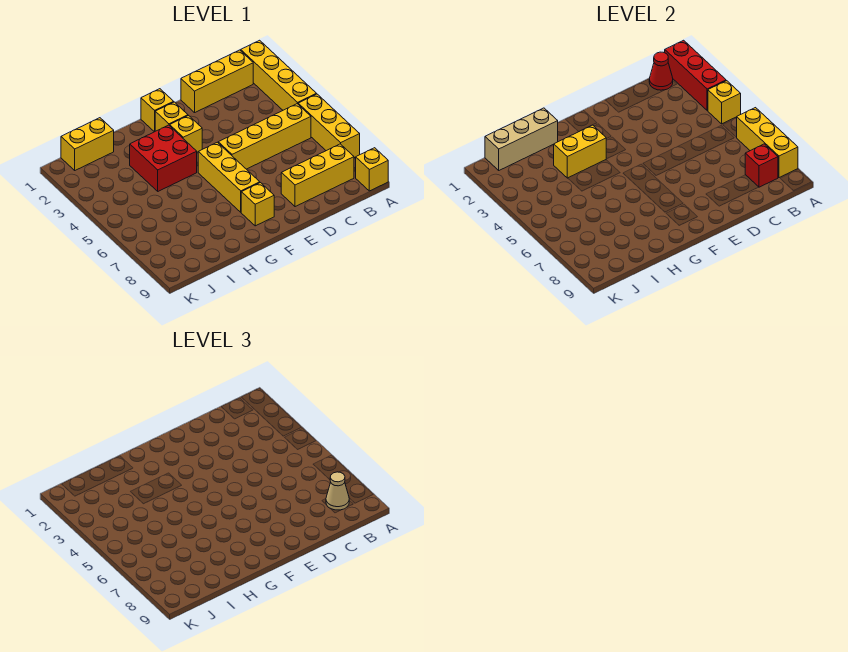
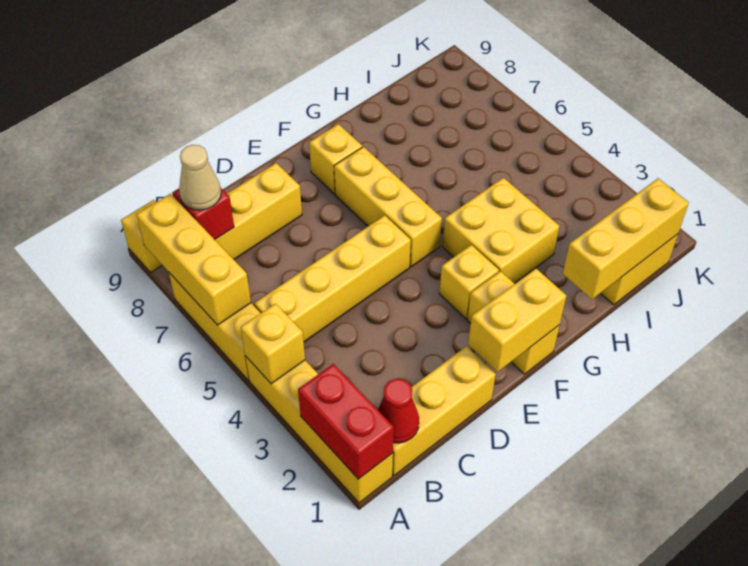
red brick A1:A3 level 2 -> red brick A1:A2 level 2
red brick G3:H4 level 1 -> yellow brick G3:H4 level 1
yellow brick G3:H3 level 2 -> yellow brick E1:F1 level 2
tan brick H1:J1 level 2 -> yellow brick H1:J1 level 2

